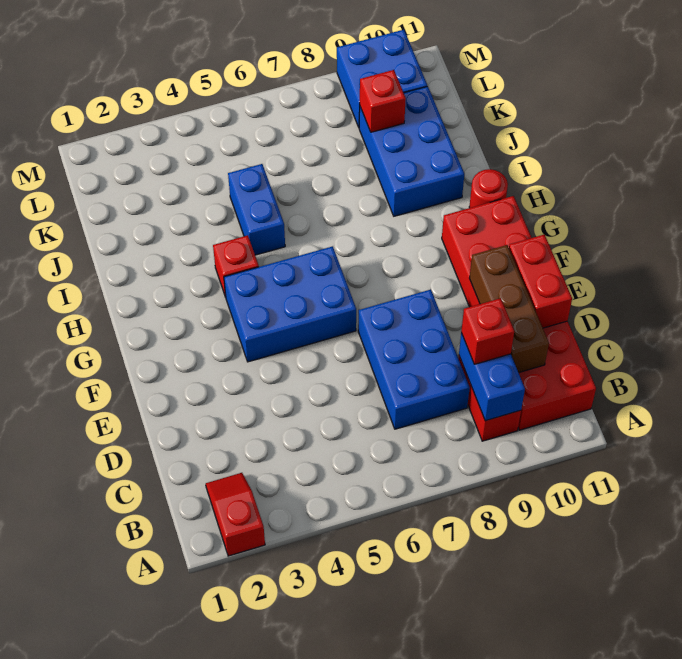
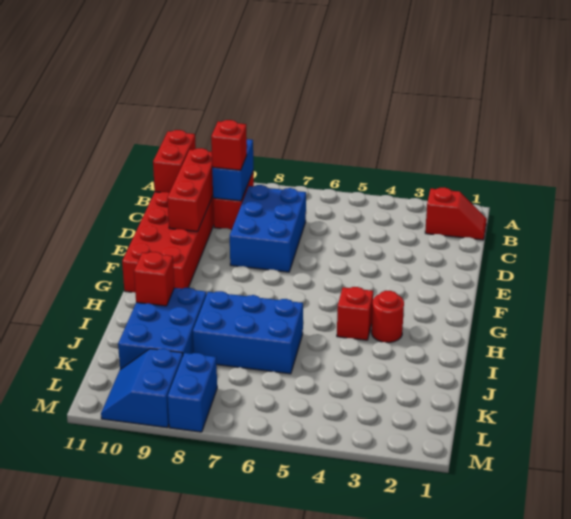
red slope A2:B2 level 1 top A -> red slope B1:B2 level 1 top 2
brown brick C10:E10 level 2 -> red brick C10:E10 level 2
red brick D11:E11 level 2 -> red brick B11:C11 level 2
blue brick F4:G6 level 1 -> blue brick I6:J8 level 1
red round brick H11 level 1 -> red round brick H3 level 1
blue brick I5:J5 level 1 -> blue brick L8:M8 level 1
red brick K9 level 2 -> red brick I10 level 2
blue brick L9:M10 level 1 -> blue slope L9:M10 level 1 top 9

